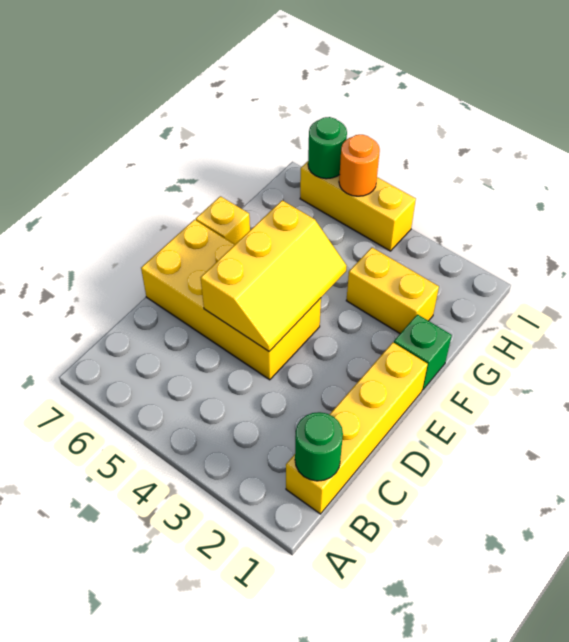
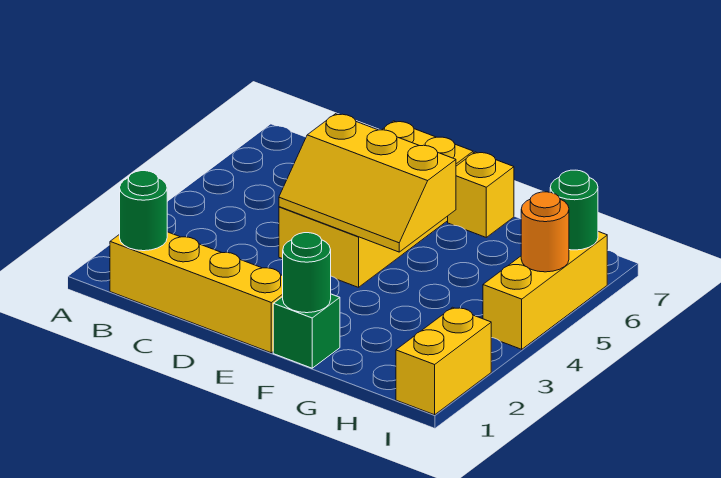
none -> green round brick F1 level 2
yellow brick G2:G3 level 1 -> yellow brick I1:I2 level 1

